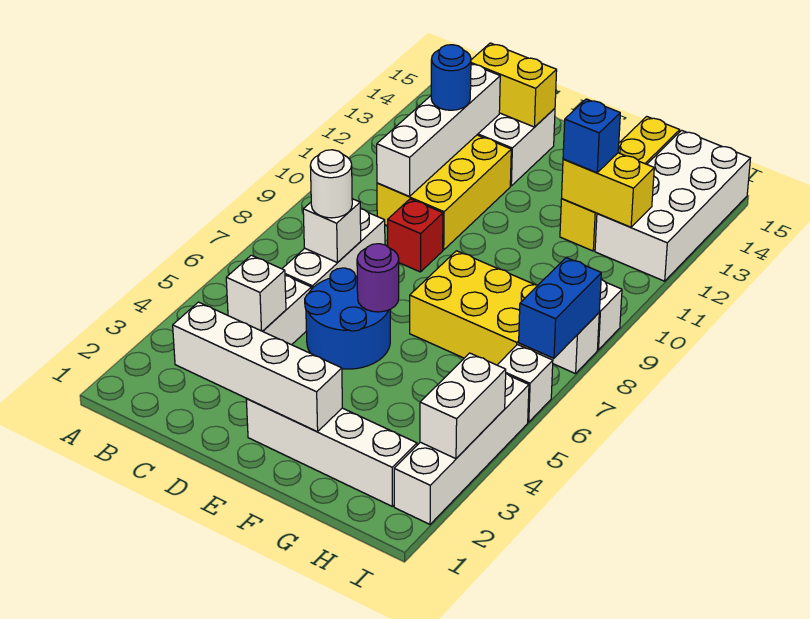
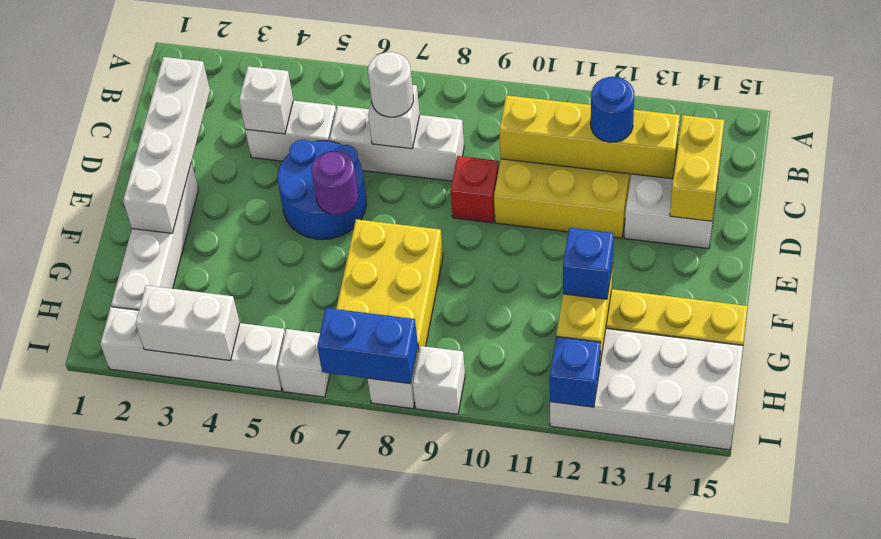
white brick C10:C13 level 2 -> yellow brick C10:C13 level 2
none -> blue brick I12 level 2

